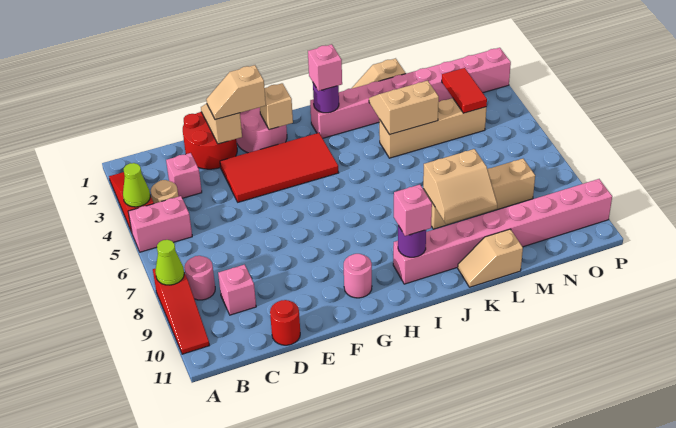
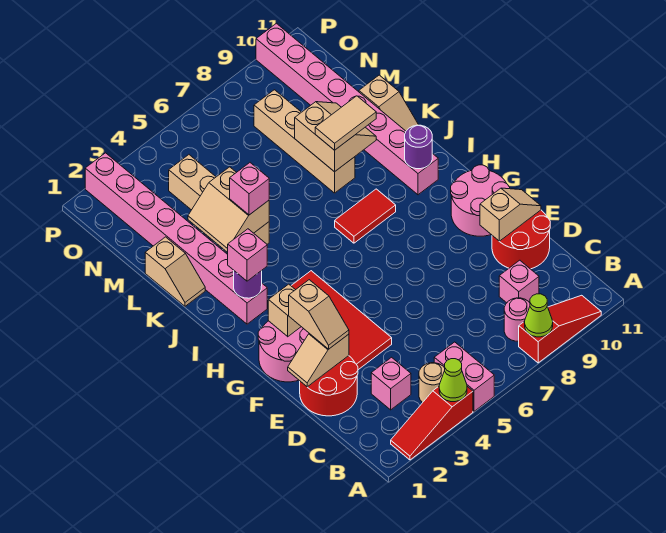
red round brick D11 level 1 -> red round brick D10:E11 level 1
none -> tan slope E10:E11 level 2 top 10
pink round brick G10 level 1 -> pink round brick F10:G11 level 1
pink brick I10 level 3 -> pink brick K4 level 3
none -> tan tile K8:K9 level 3
red tile N3:N4 level 2 -> red tile I7:I8 level 1

